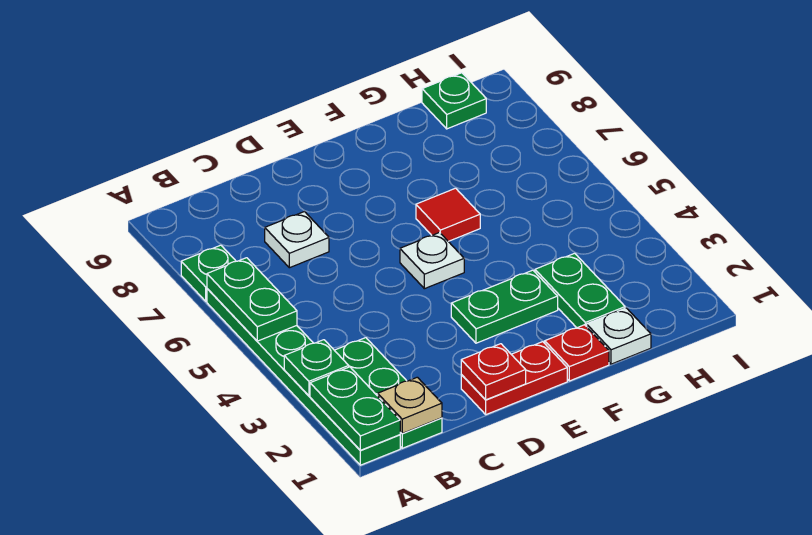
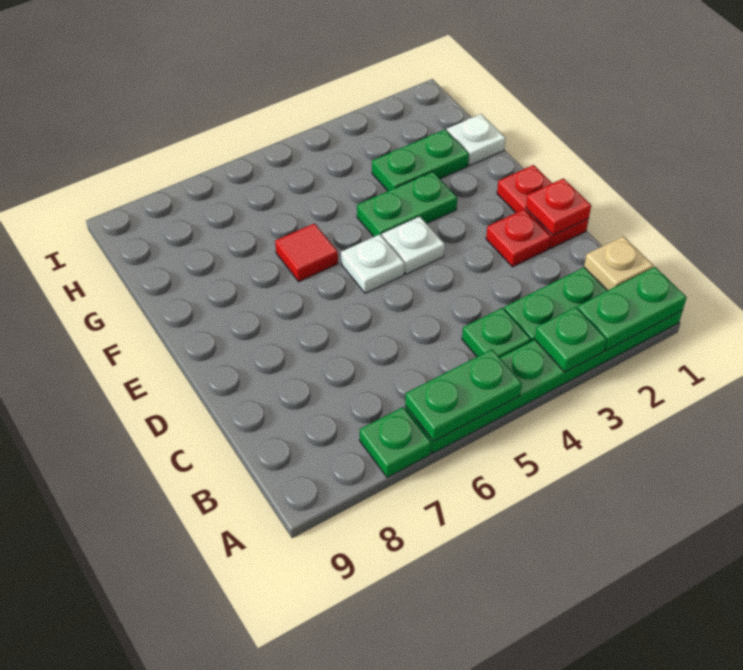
white plate C7 level 1 -> white plate E4 level 1
green plate E3:F3 level 1 -> green plate F3:F4 level 1
red plate F1 level 1 -> red plate D2 level 1
green plate H9 level 1 -> green plate B4 level 1

